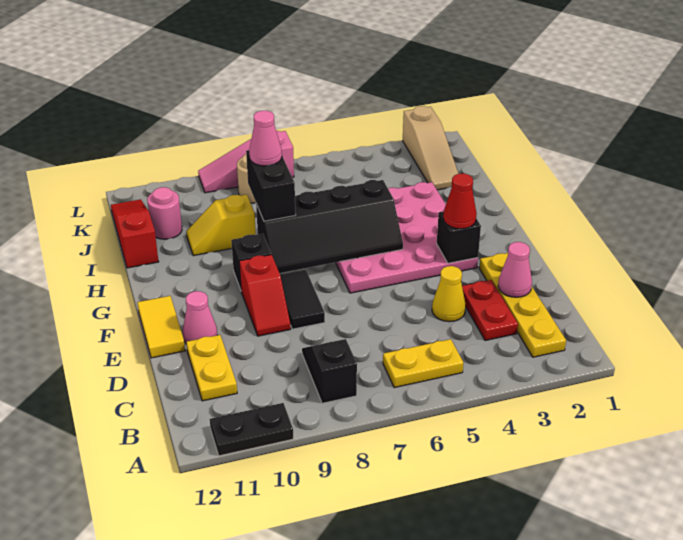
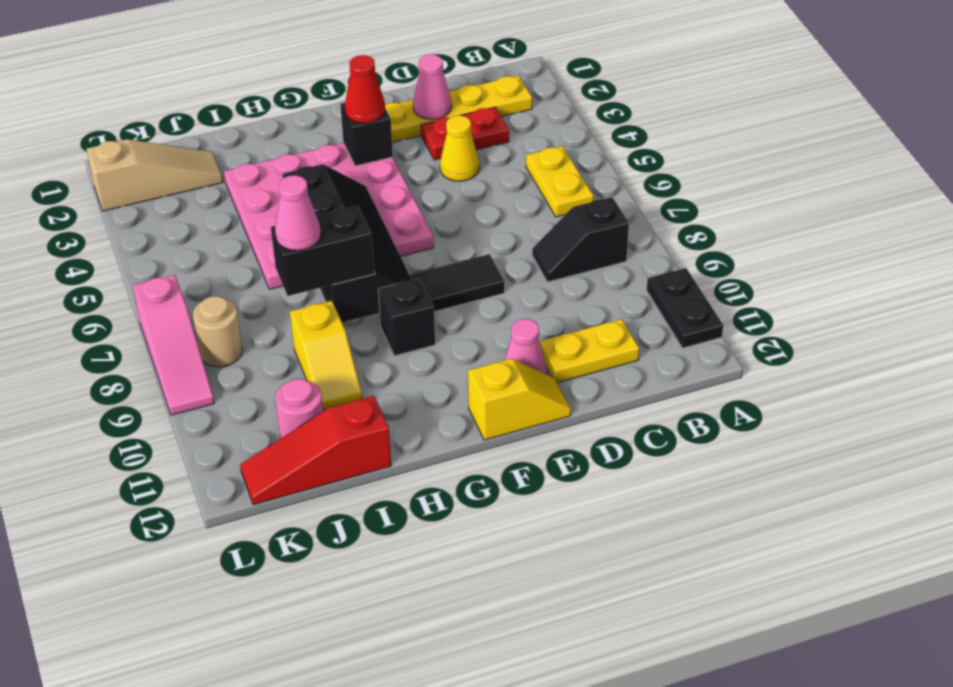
red slope E9:F9 level 1 top F -> none
yellow tile E12:F12 level 1 -> yellow slope E12:F12 level 1 top F

